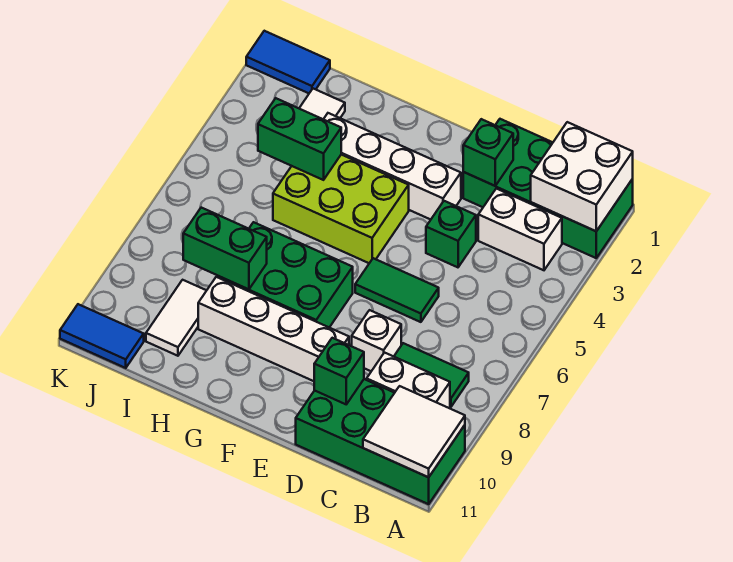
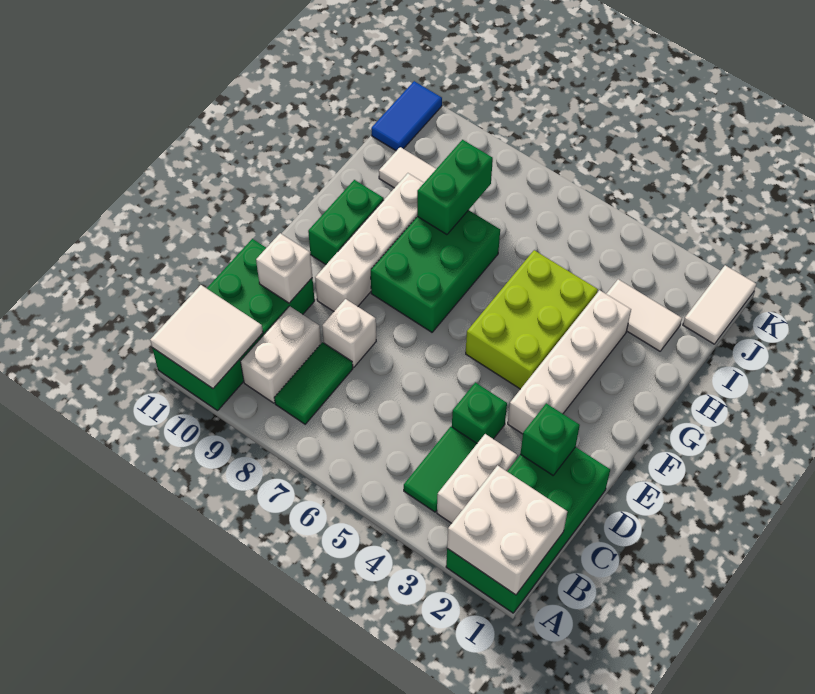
green tile D6:E6 level 1 -> green tile B4:C4 level 1
green brick D10 level 2 -> white brick D10 level 2
green brick H4:I4 level 2 -> green brick F10:G10 level 1
blue tile J1:K1 level 1 -> white tile J1:K1 level 1

